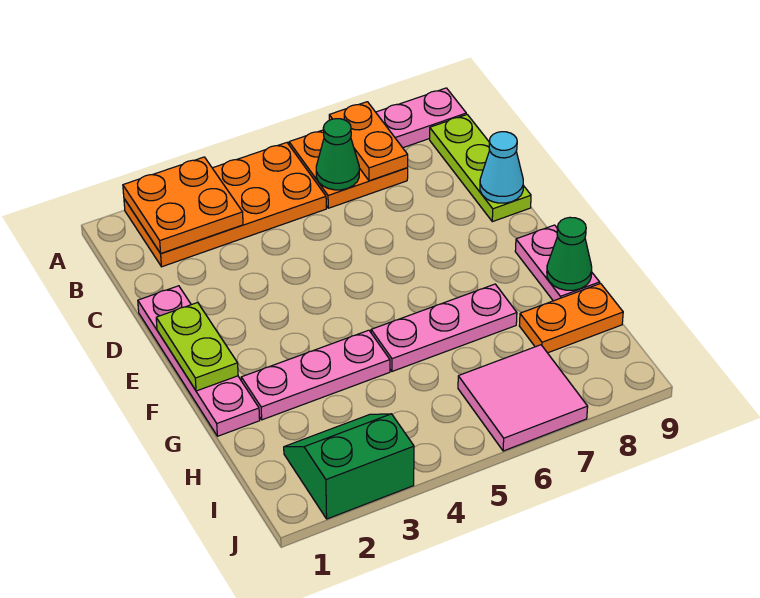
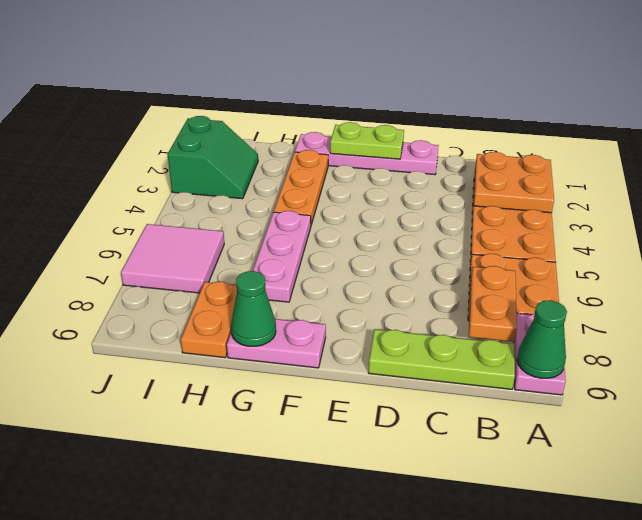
orange plate A7:B7 level 2 -> orange plate B7:B8 level 2
green cone B6 level 2 -> green cone A9 level 2
cyan cone D9 level 2 -> none
pink plate G2:G4 level 1 -> orange plate G2:G4 level 1

